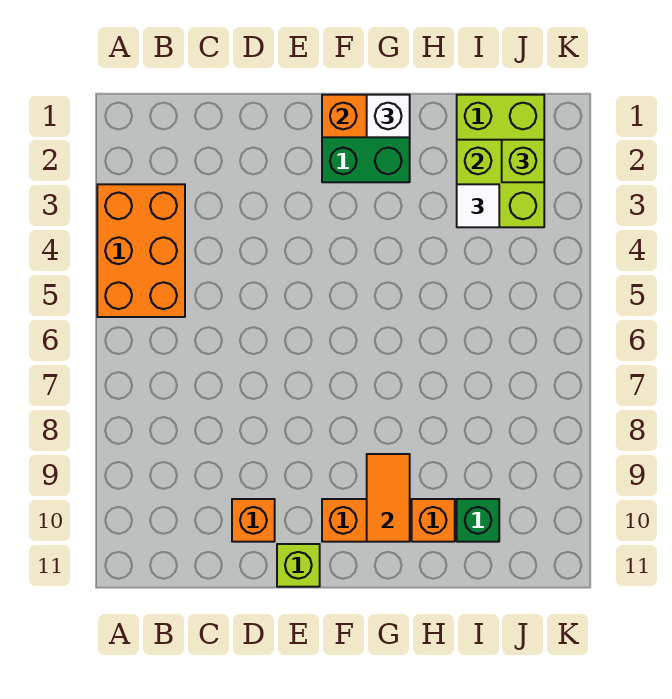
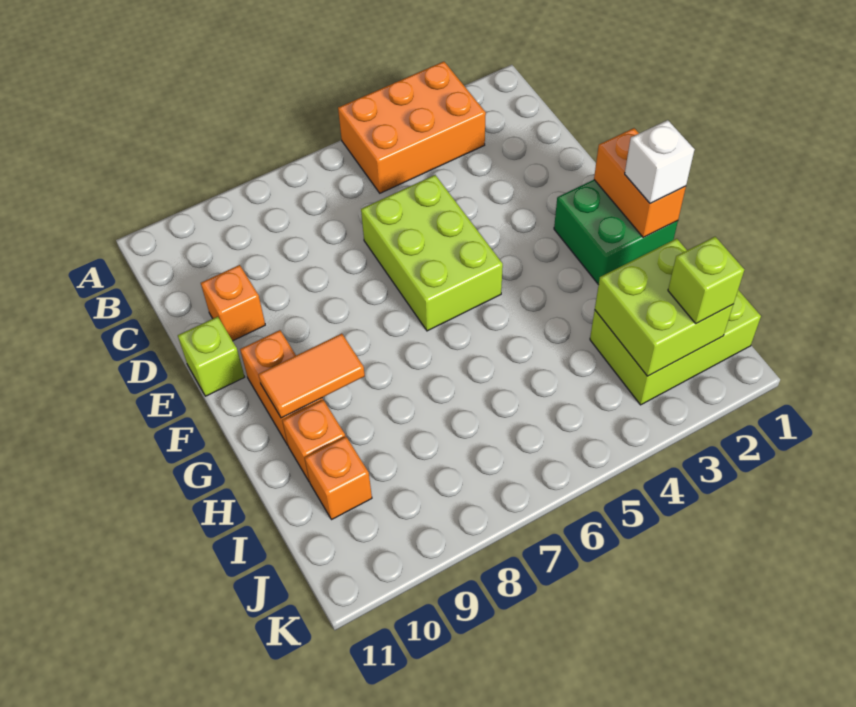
none -> lime brick D5:F6 level 1
white tile I3 level 3 -> none
green brick I10 level 1 -> orange brick I10 level 1

